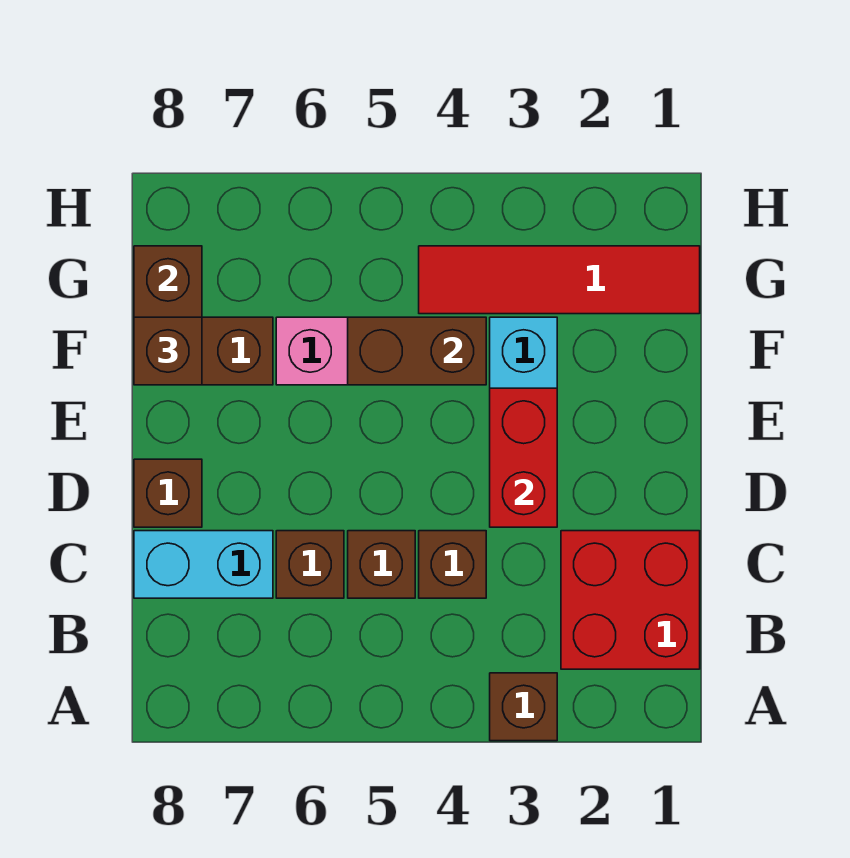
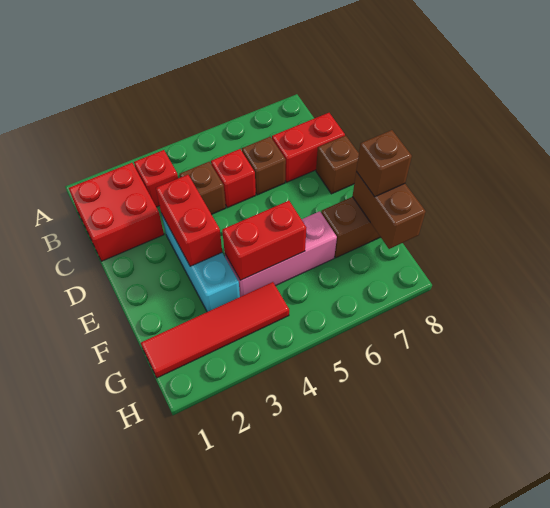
brown brick A3 level 1 -> none
none -> red brick B3 level 1
brown brick C5 level 1 -> red brick C5 level 1
cyan brick C7:C8 level 1 -> red brick C7:C8 level 1
brown brick F4:F5 level 2 -> red brick F4:F5 level 2

